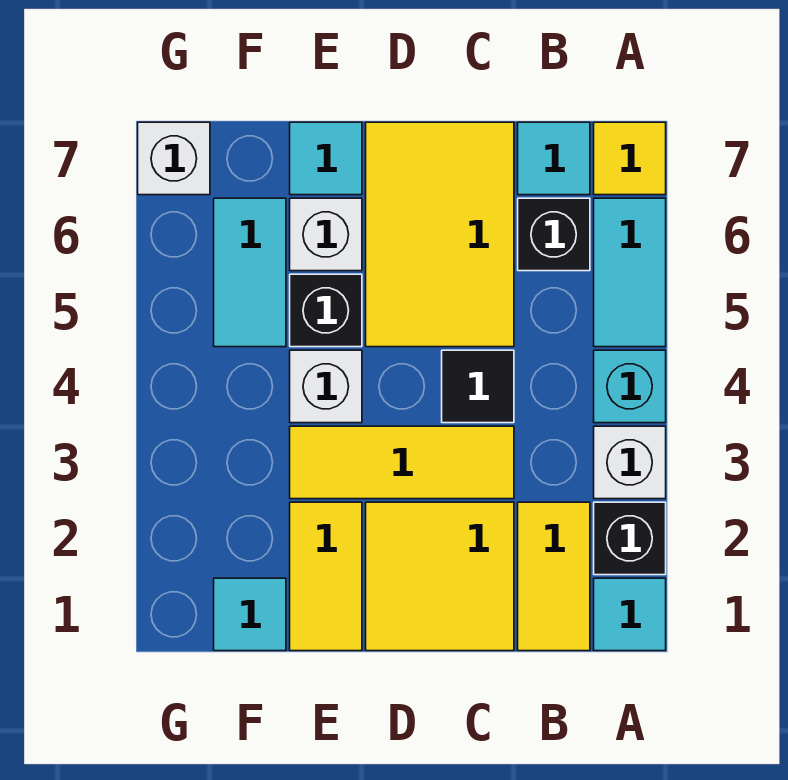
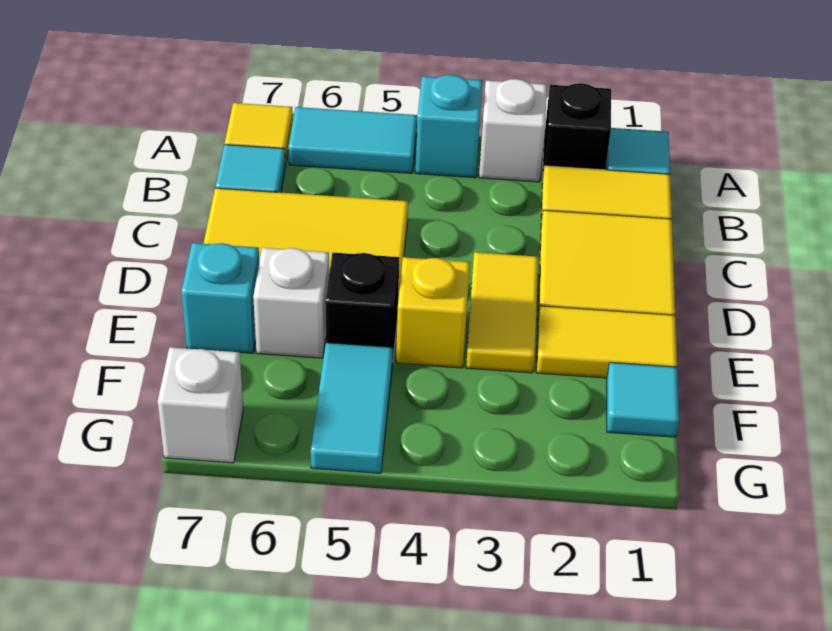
black brick B6 level 1 -> none
yellow tile C3:E3 level 1 -> yellow tile D3:E3 level 1
black tile C4 level 1 -> none
white brick E4 level 1 -> yellow brick E4 level 1
cyan tile E7 level 1 -> cyan brick E7 level 1
cyan tile F5:F6 level 1 -> cyan tile F5:G5 level 1

